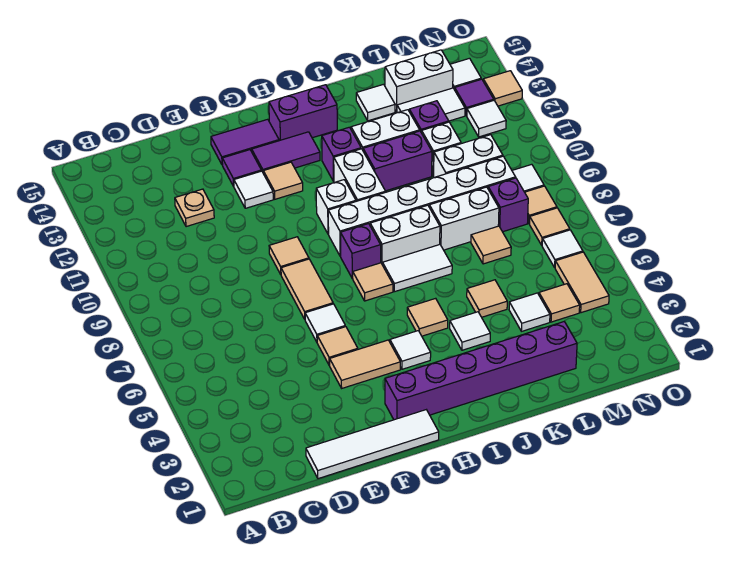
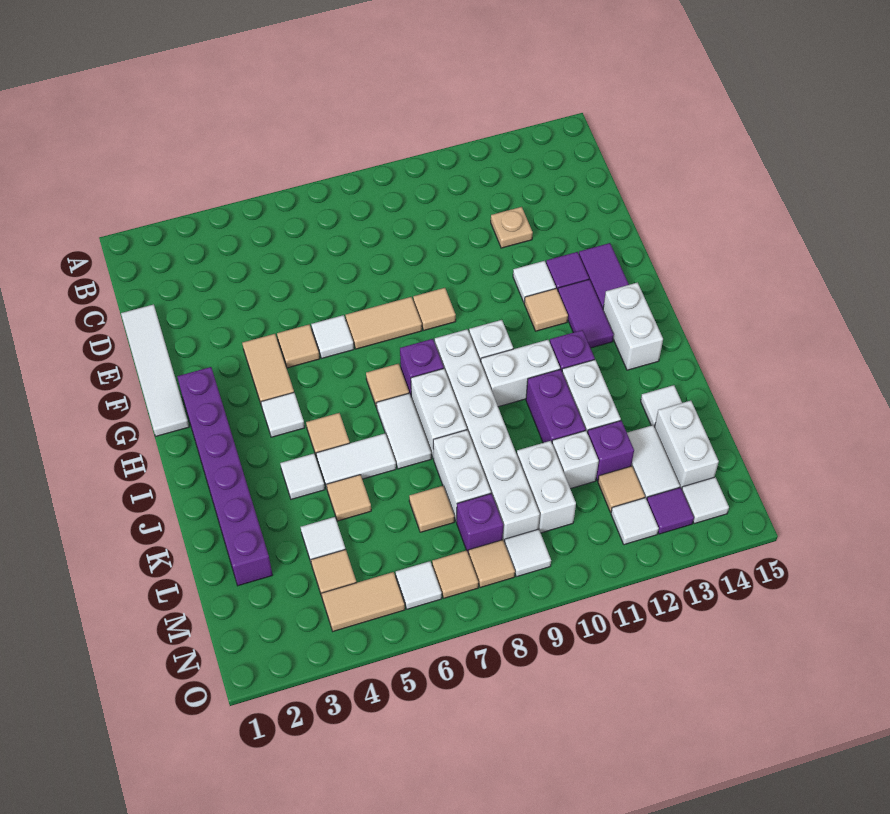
purple brick H14:I14 level 1 -> white brick H14:I14 level 1
none -> white tile J5:J6 level 1
tan tile O13 level 1 -> tan tile M12 level 1

